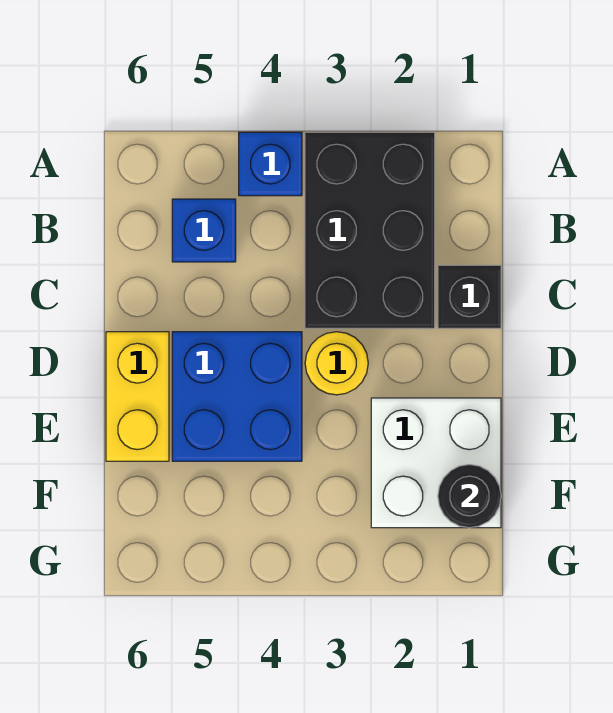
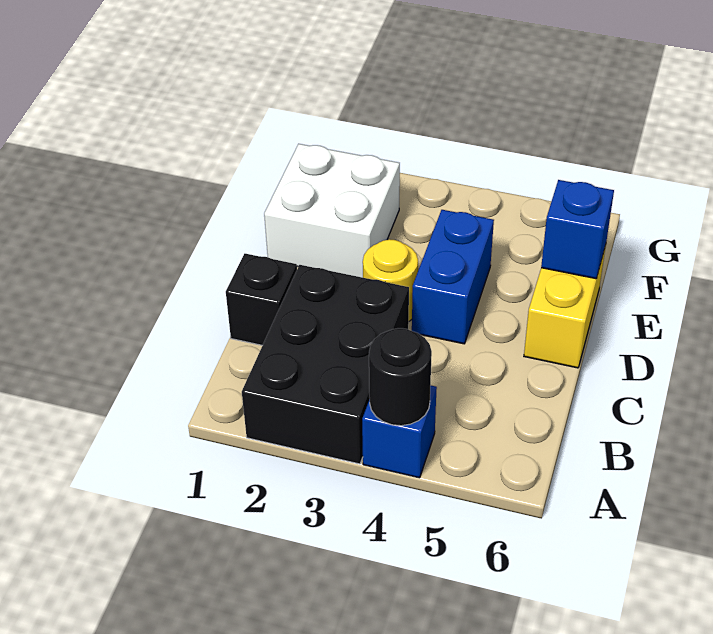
blue brick B5 level 1 -> blue brick E6 level 2
blue brick D4:E5 level 1 -> blue brick D4:E4 level 1
black round brick F1 level 2 -> black round brick A4 level 2

